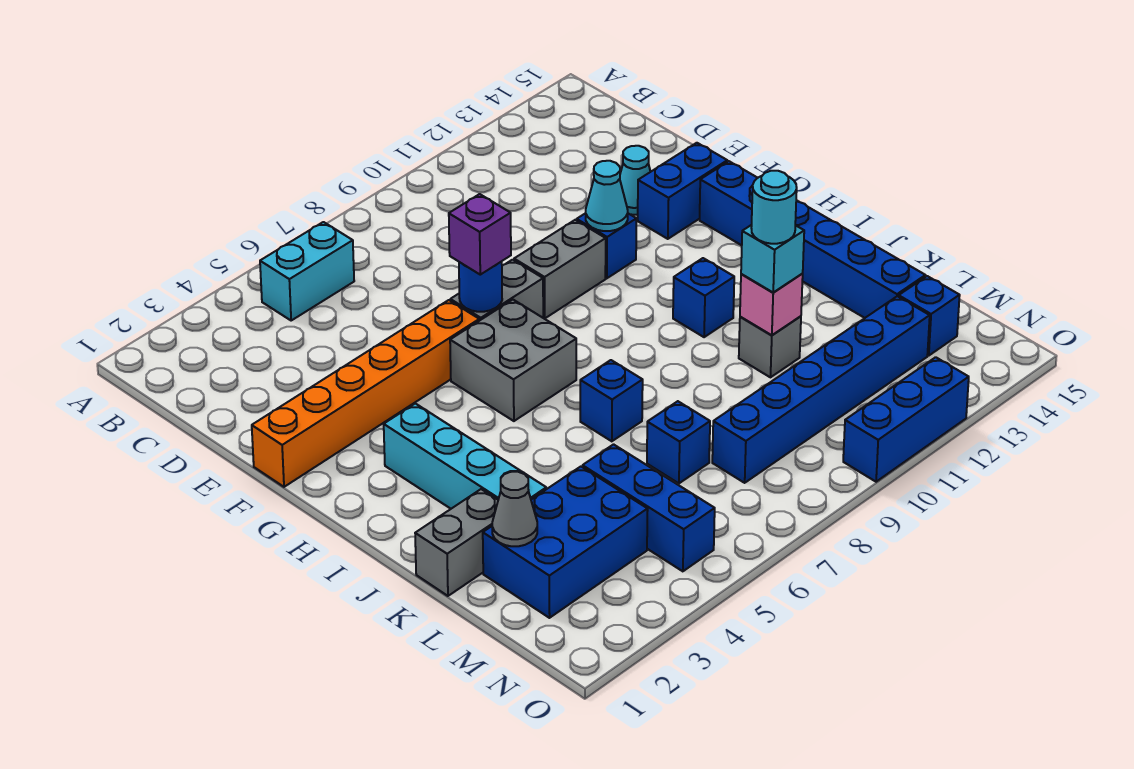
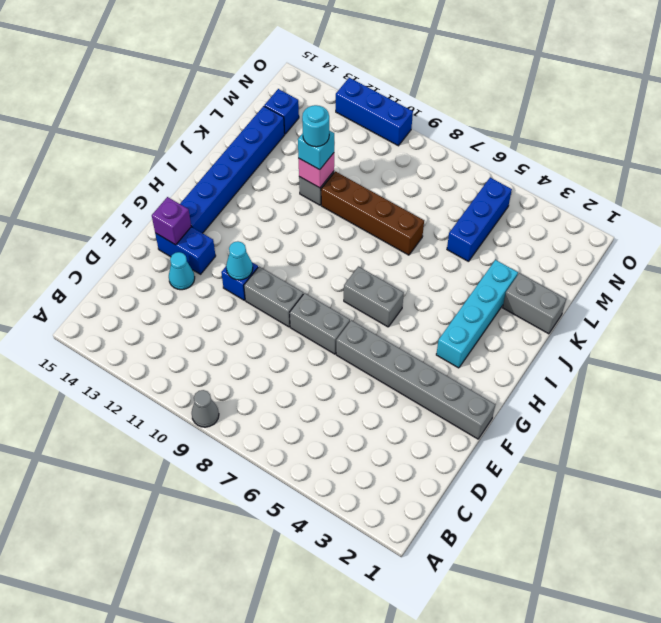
cyan brick B5:B6 level 1 -> none
orange brick F1:F6 level 1 -> grey brick F1:F6 level 1
blue round brick F7 level 2 -> none
purple brick F7 level 3 -> purple brick F14 level 2
grey brick G6:H7 level 1 -> grey brick H6:H7 level 1
blue brick I11 level 1 -> none
blue brick J7 level 1 -> none
none -> brown brick K7:K10 level 1
blue brick L2:M4 level 1 -> none
grey cone L2 level 2 -> grey cone A9 level 1
blue brick L7 level 1 -> none
blue brick M8:M13 level 1 -> none

